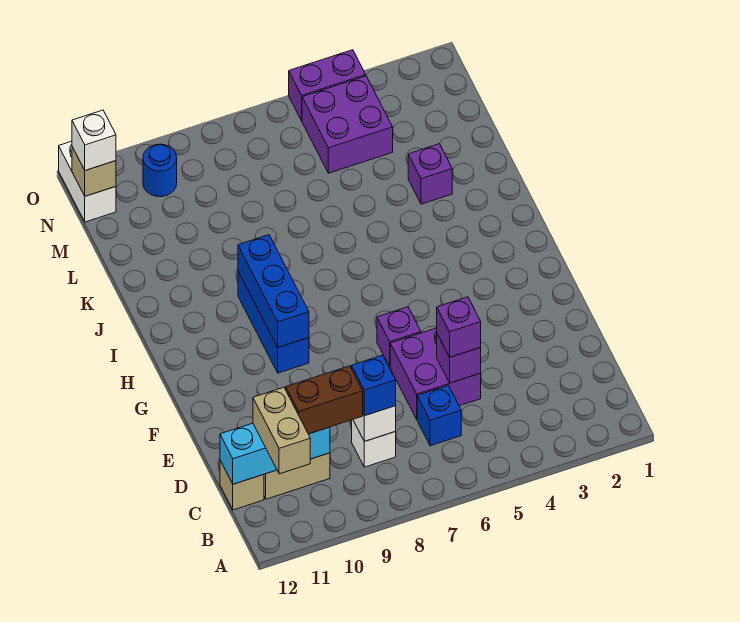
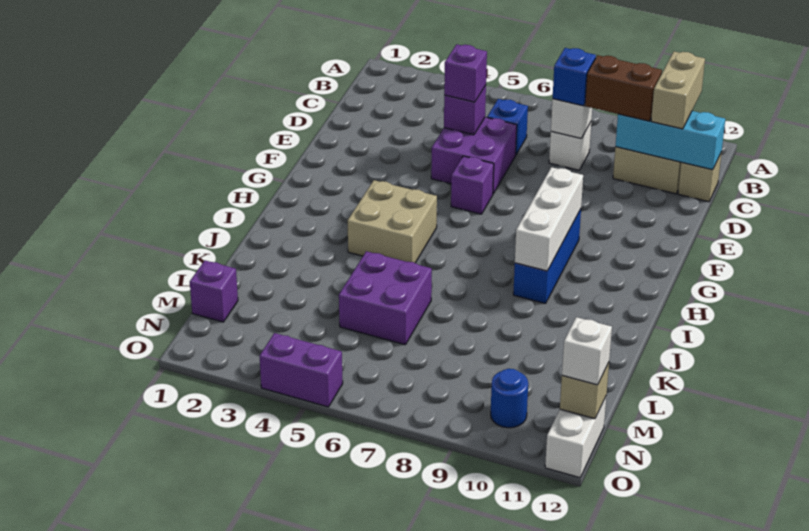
blue brick G9:I9 level 2 -> white brick G9:I9 level 2
none -> tan brick H4:I5 level 1
purple brick K3 level 1 -> purple brick M1 level 1
purple brick M4:N5 level 1 -> purple brick K5:L6 level 1

